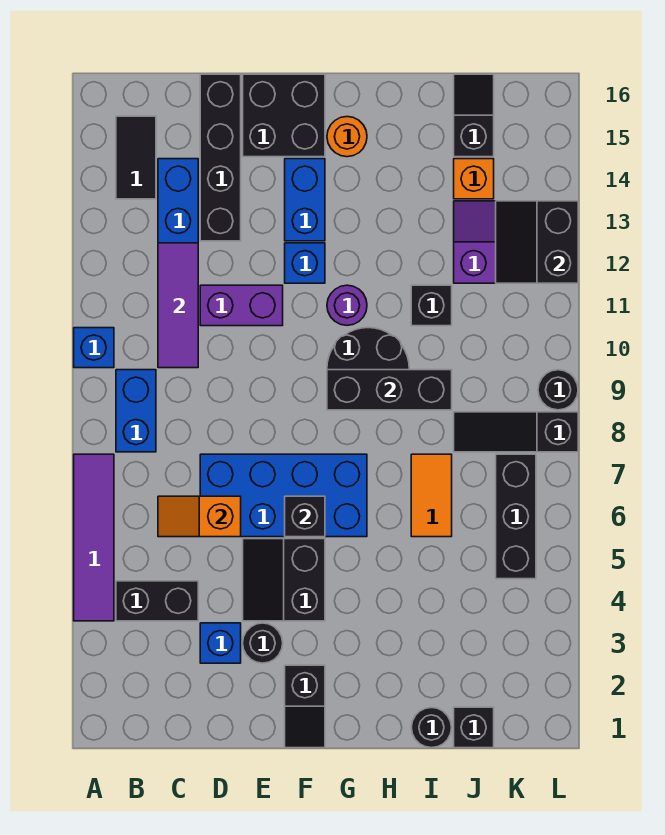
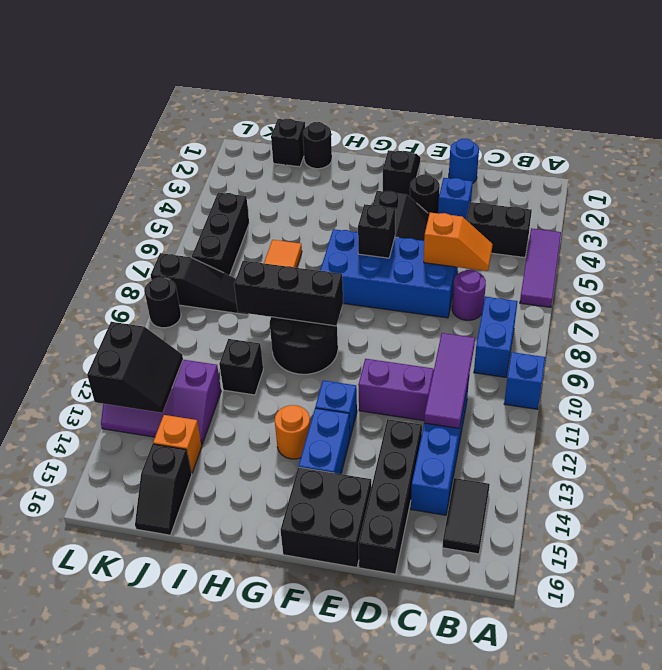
purple tile A4:A7 level 1 -> purple tile A4:A6 level 1
none -> blue round brick D1 level 1
purple round brick G11 level 1 -> purple round brick C7 level 1
orange round brick G15 level 1 -> orange round brick G13 level 1

